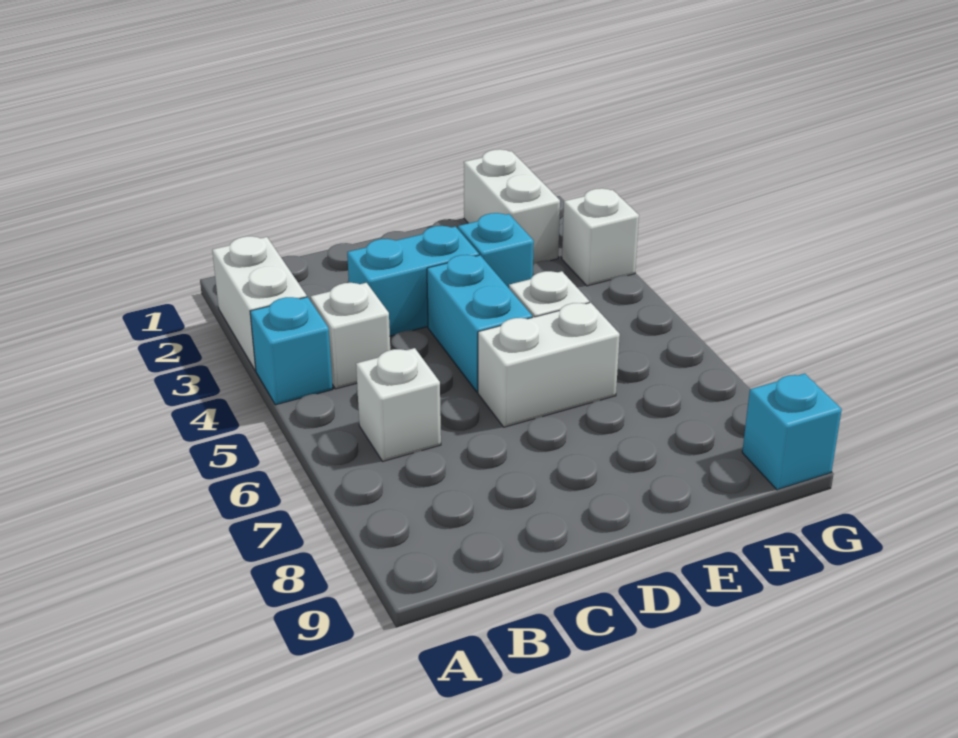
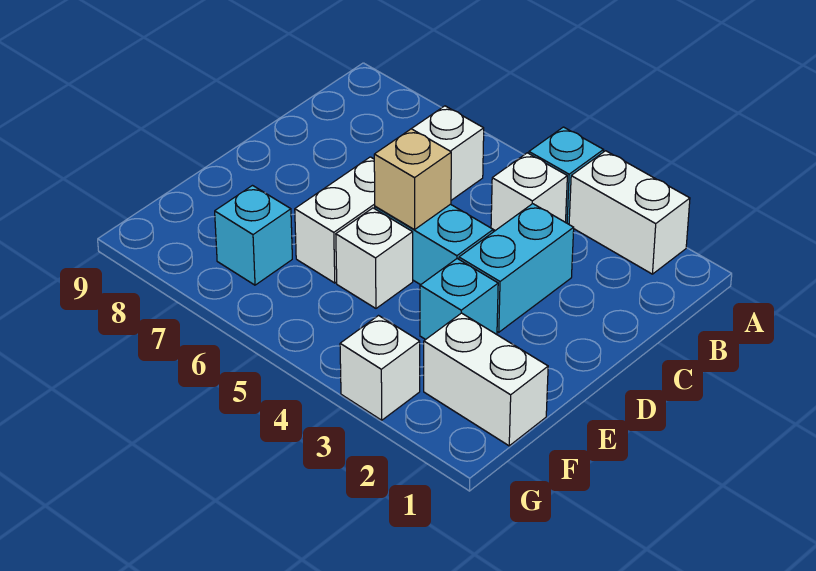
none -> tan brick D5 level 2
cyan brick G9 level 1 -> cyan brick F7 level 1

